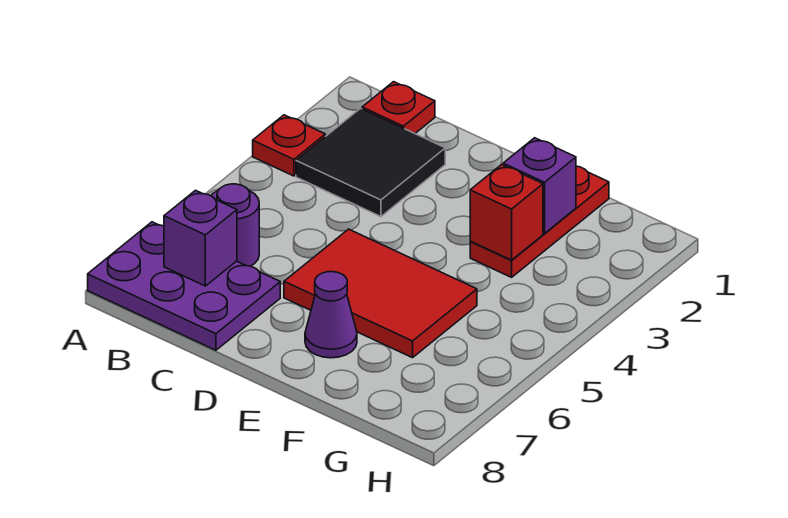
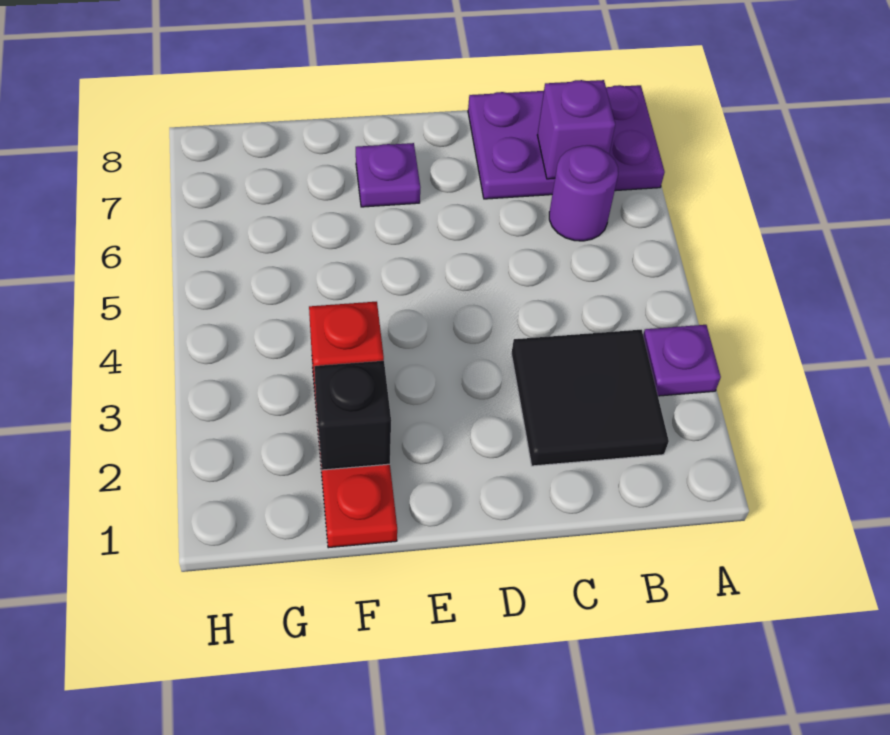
red plate A3 level 1 -> purple plate A3 level 1
red plate B1 level 1 -> none
red tile D5:F6 level 1 -> none
purple cone E7 level 1 -> purple plate E7 level 1
purple brick F2 level 2 -> black brick F2 level 2

